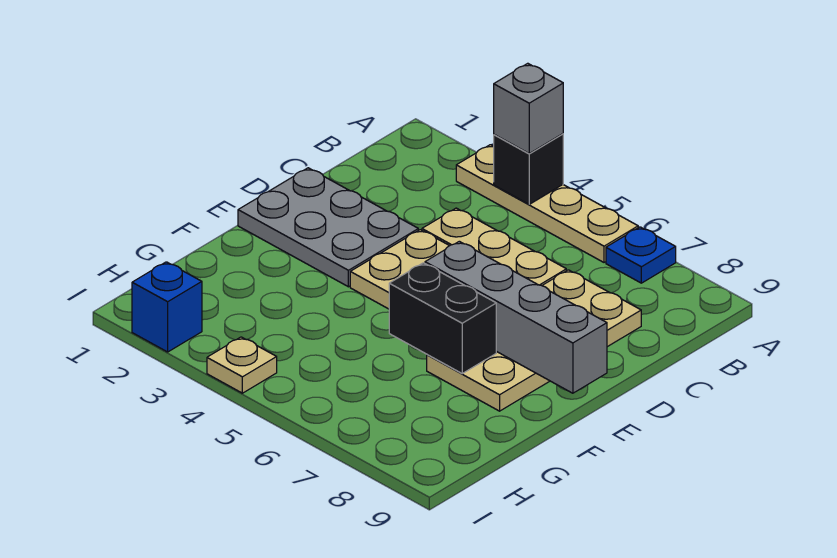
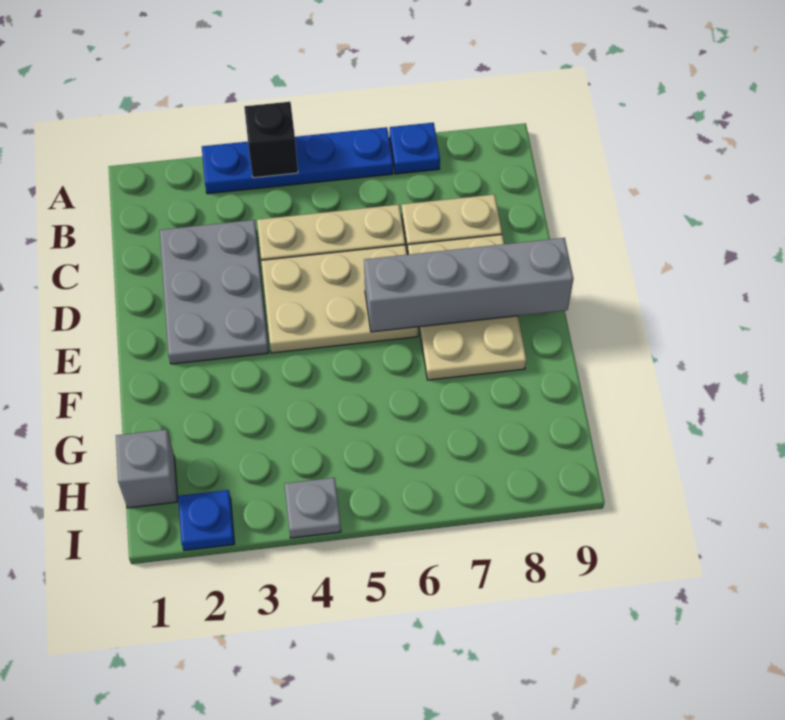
tan plate A3:A6 level 1 -> blue plate A3:A6 level 1
grey brick A4 level 3 -> grey brick H1 level 1
grey plate D1:E3 level 1 -> grey plate C2:E3 level 1
black brick F6:F7 level 2 -> none
blue brick I2 level 1 -> blue plate I2 level 1
tan plate I4 level 1 -> grey plate I4 level 1

